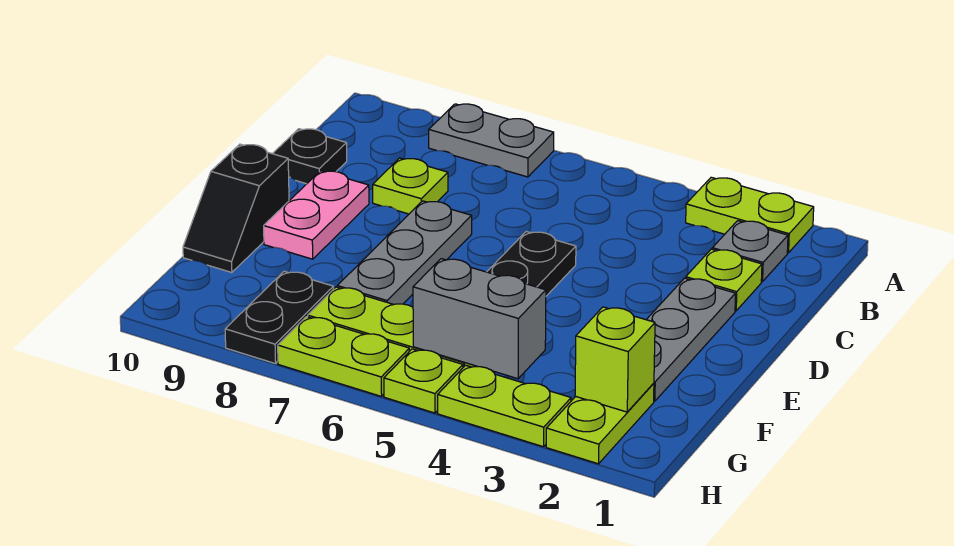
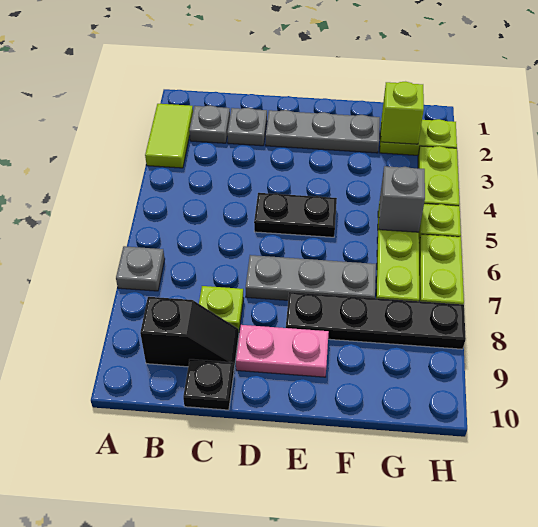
lime plate A2:A3 level 1 -> lime tile A2:A3 level 1
grey plate A7:A8 level 1 -> grey plate A7 level 1
lime plate C2 level 1 -> grey plate C2 level 1
black slope E10:F10 level 1 top E -> black slope B9:C9 level 1 top B
grey brick G4:G5 level 2 -> grey brick G5 level 2
black plate G8:H8 level 1 -> black plate E8:H8 level 1

